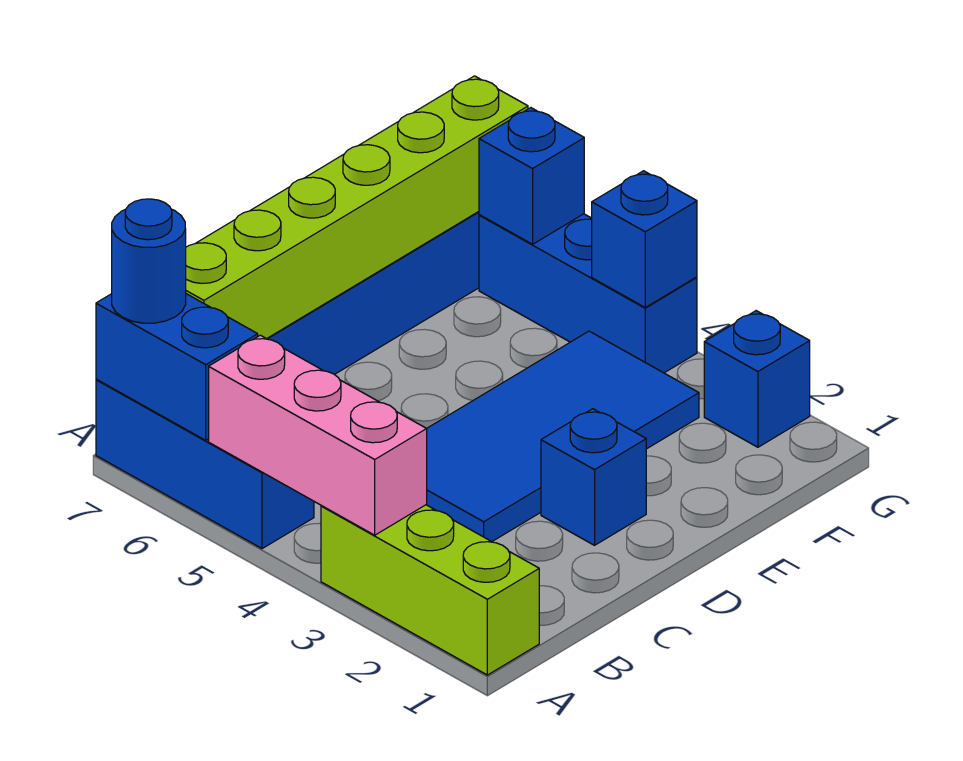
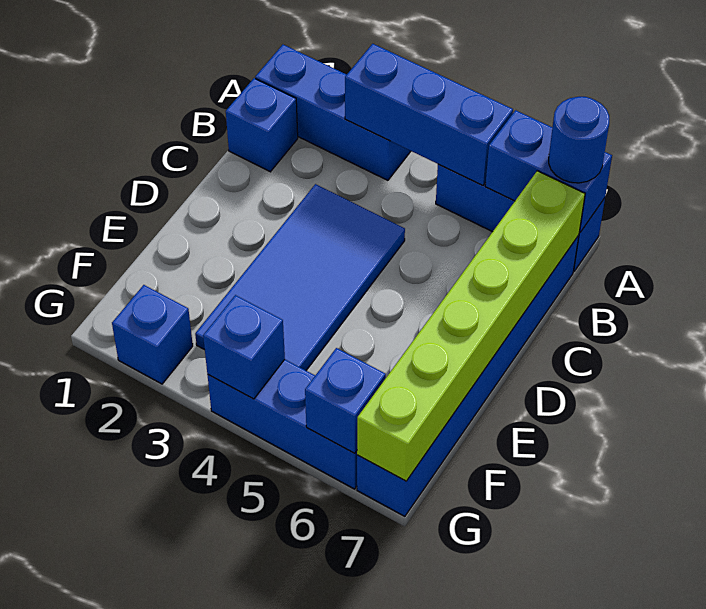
lime brick A1:A3 level 1 -> blue brick A1:A3 level 1
pink brick A3:A5 level 2 -> blue brick A3:A5 level 2
blue brick D2 level 1 -> blue brick B1 level 1

